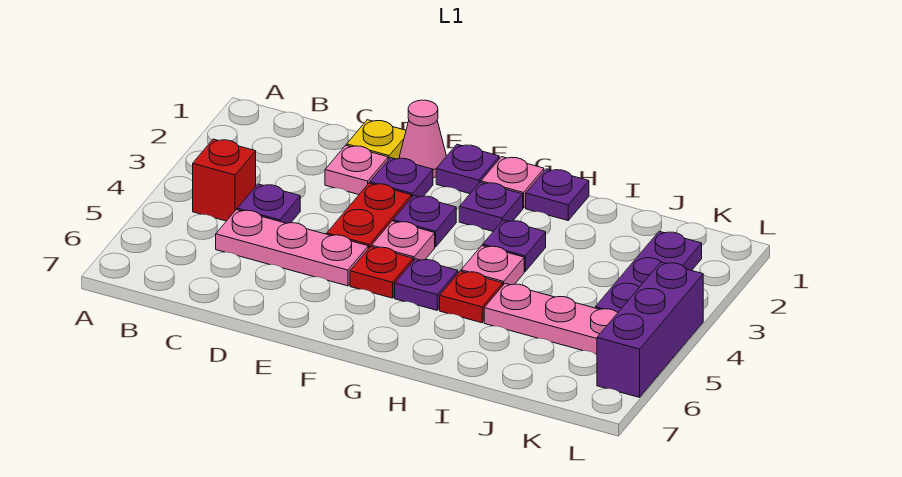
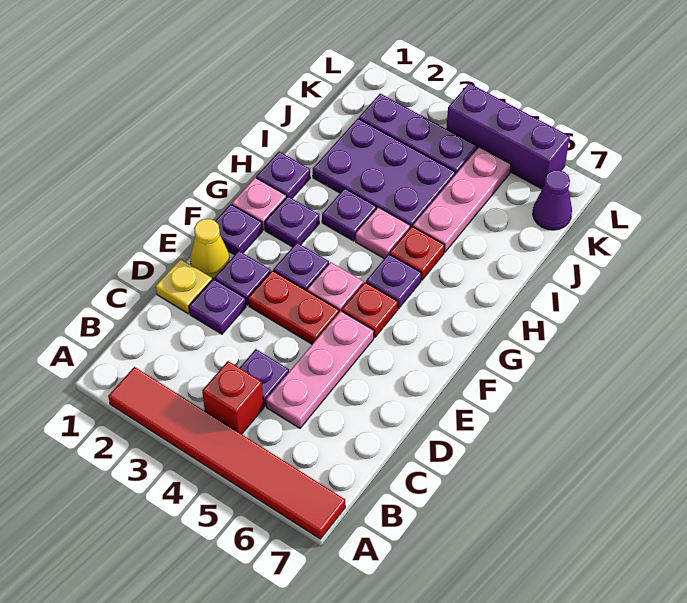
none -> red tile A2:A7 level 1
pink plate D2 level 1 -> purple plate D2 level 1
pink cone E1 level 1 -> yellow cone E1 level 1
none -> purple plate I2:J4 level 1
none -> purple cone K7 level 1

